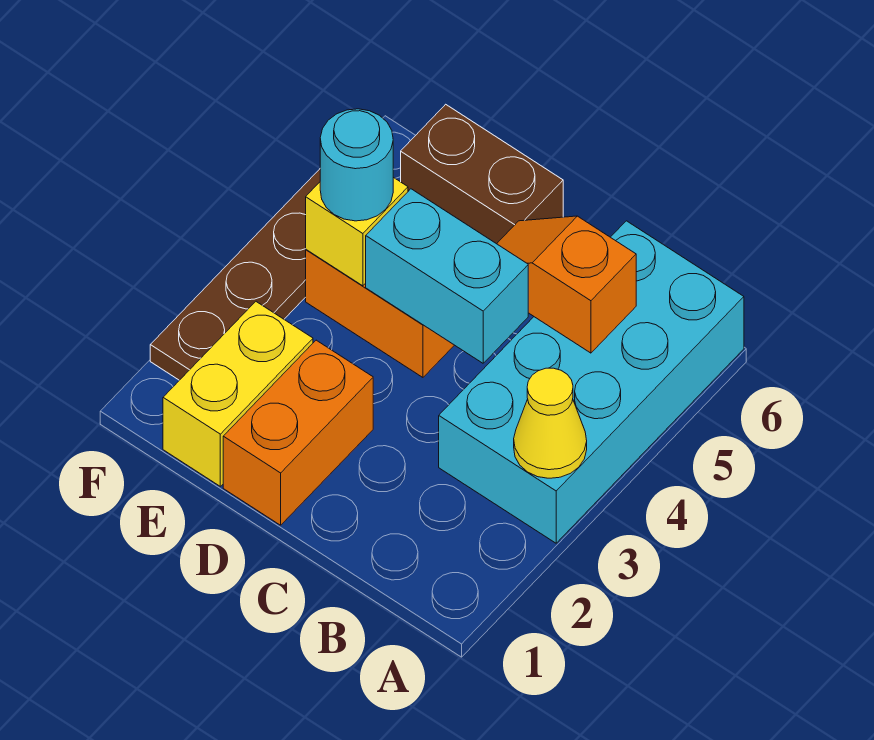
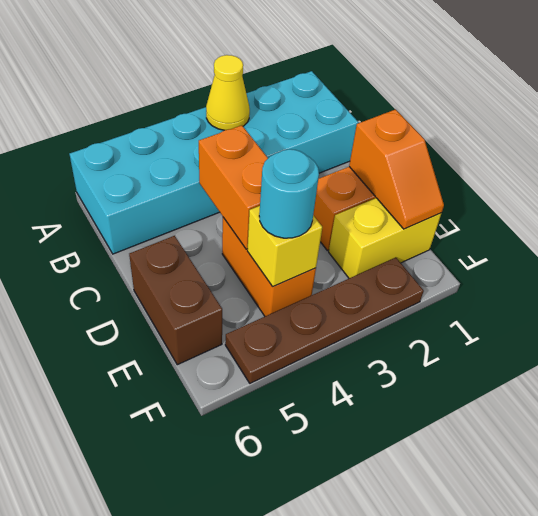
cyan brick A3:B6 level 1 -> cyan brick A1:B6 level 1
orange slope B5:C5 level 2 top B -> orange slope D1:E1 level 2 top D
cyan brick C4:D4 level 2 -> orange brick C4:D4 level 2

